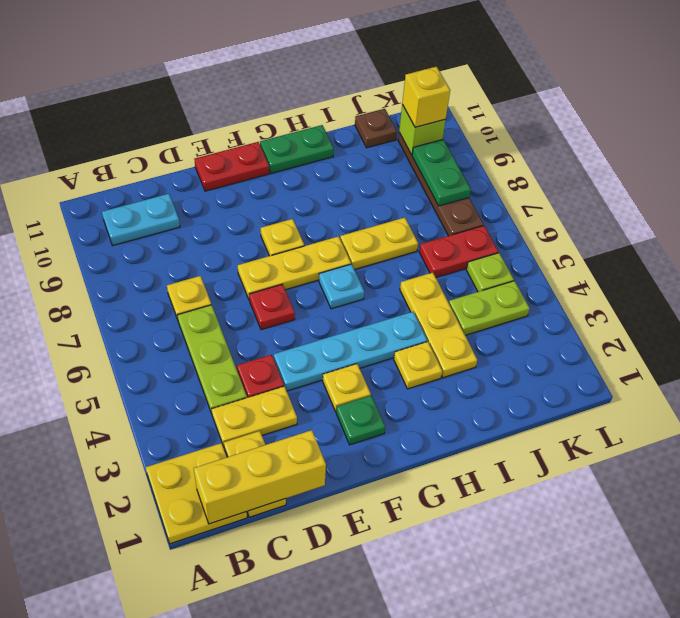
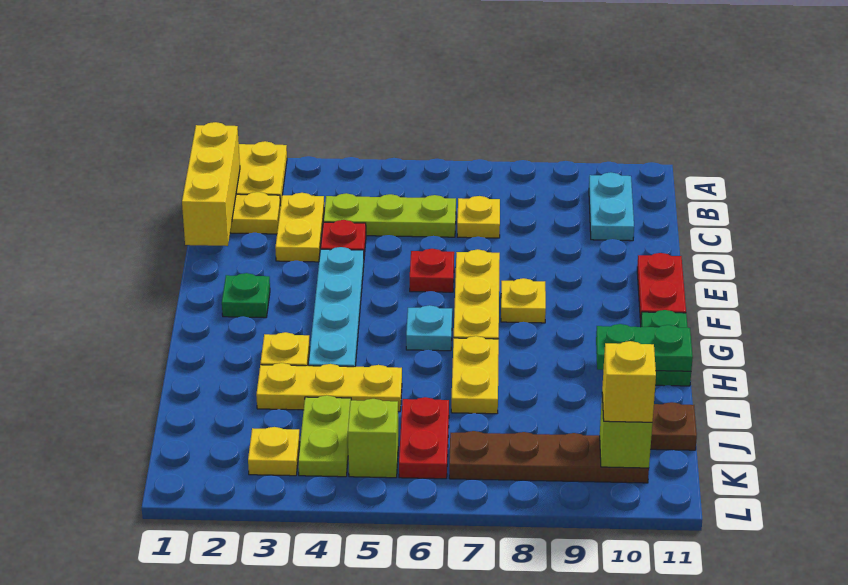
yellow plate F3 level 1 -> yellow plate K3 level 1
lime plate K5 level 1 -> lime brick K5 level 1
green plate K8:K9 level 2 -> green plate H10:H11 level 2

